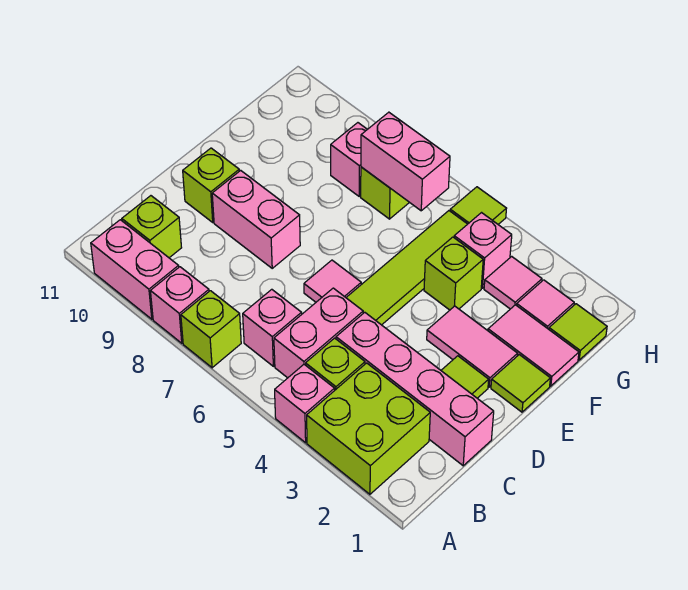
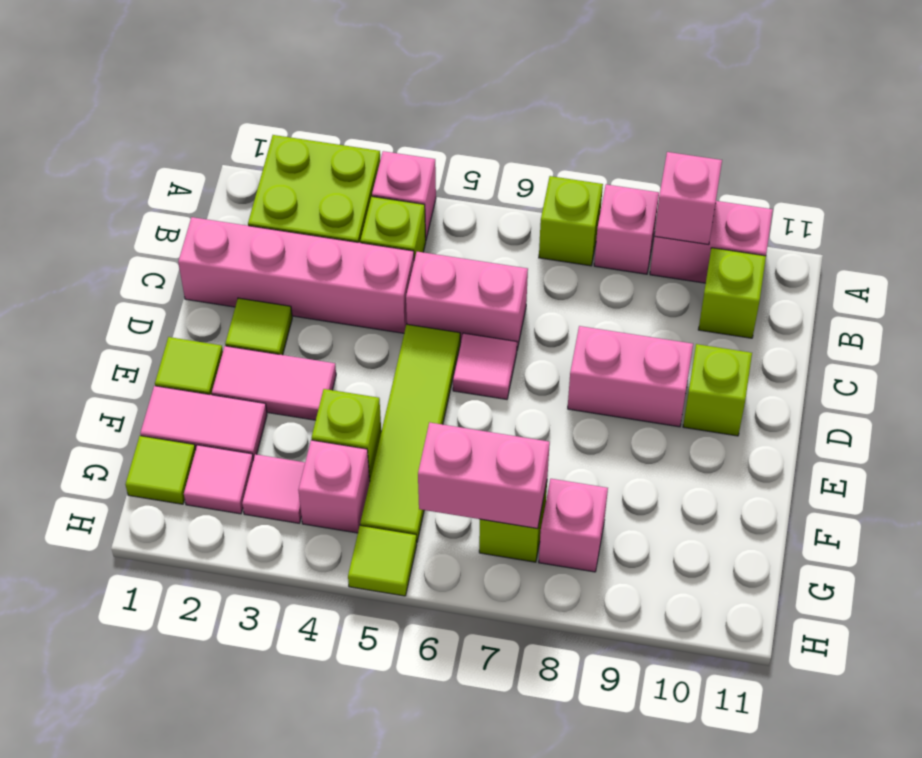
pink brick B5:C5 level 1 -> pink brick C5:C6 level 1
pink brick B6 level 1 -> pink brick A9 level 2

